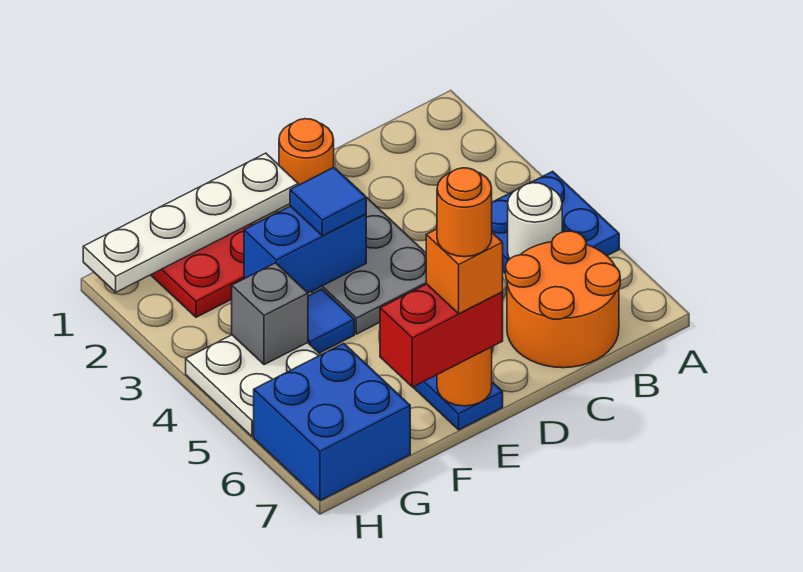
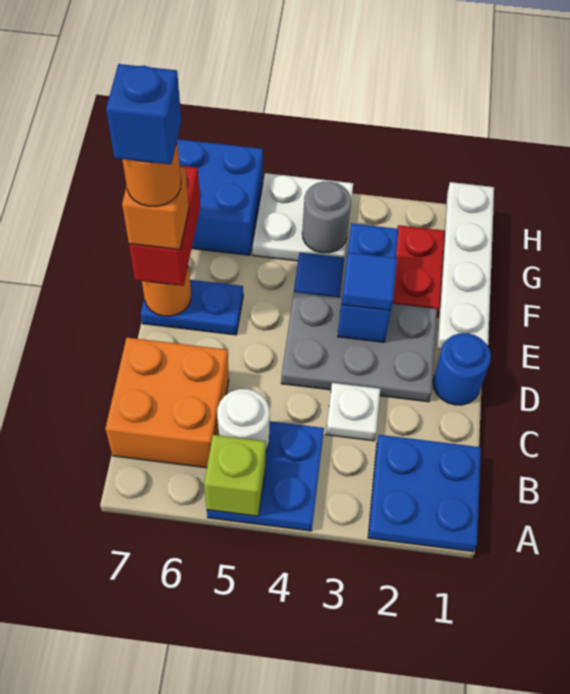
none -> blue plate A1:B2 level 1
none -> lime brick A5 level 2
orange round brick B6:C7 level 1 -> orange brick B6:C7 level 1
none -> white plate C3 level 1
orange round brick D1 level 1 -> blue round brick D1 level 1
none -> blue brick E7 level 6
grey brick G4 level 2 -> grey round brick G4 level 2

